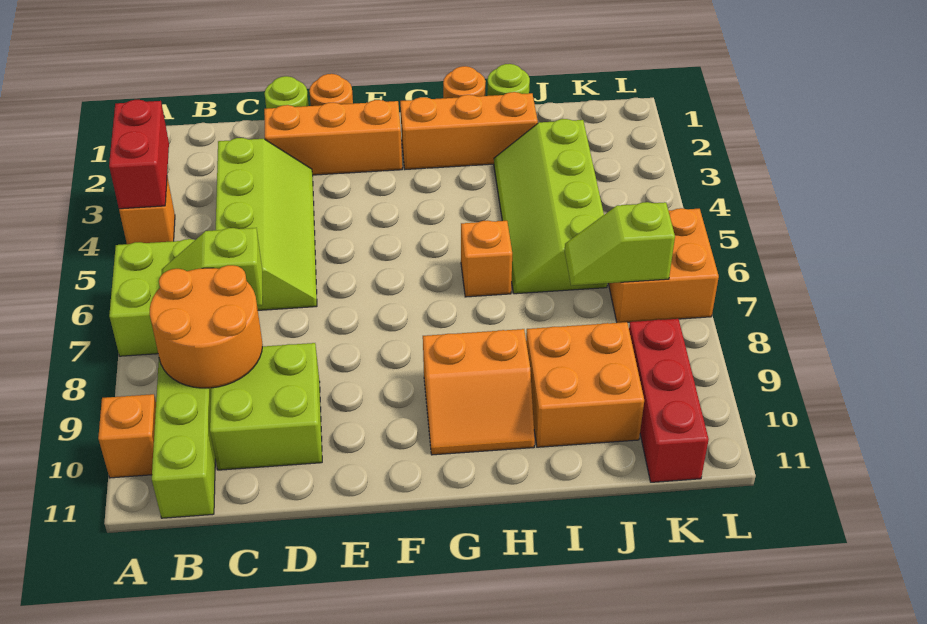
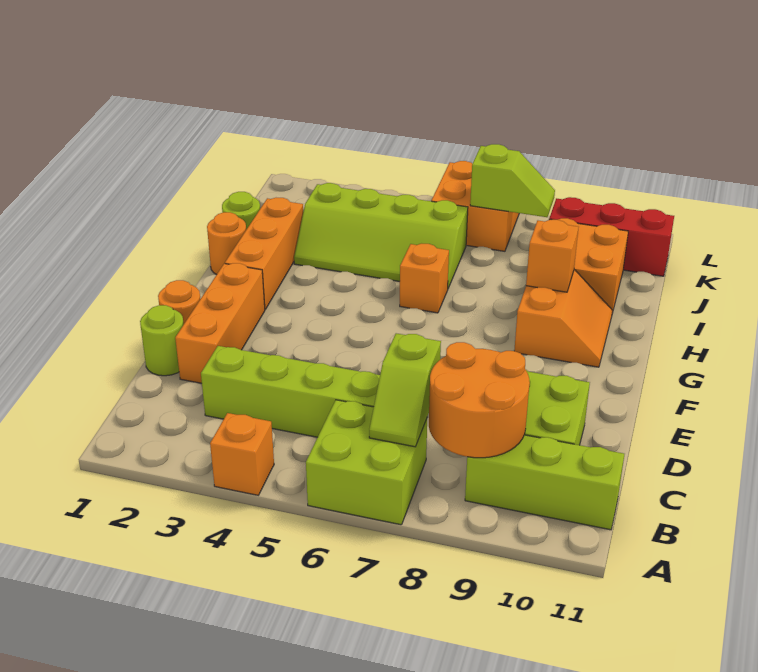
red brick A3:A4 level 2 -> none
orange brick A10 level 1 -> orange brick H9 level 2
lime slope J7:K7 level 2 top K -> lime slope K7:K8 level 2 top 7

